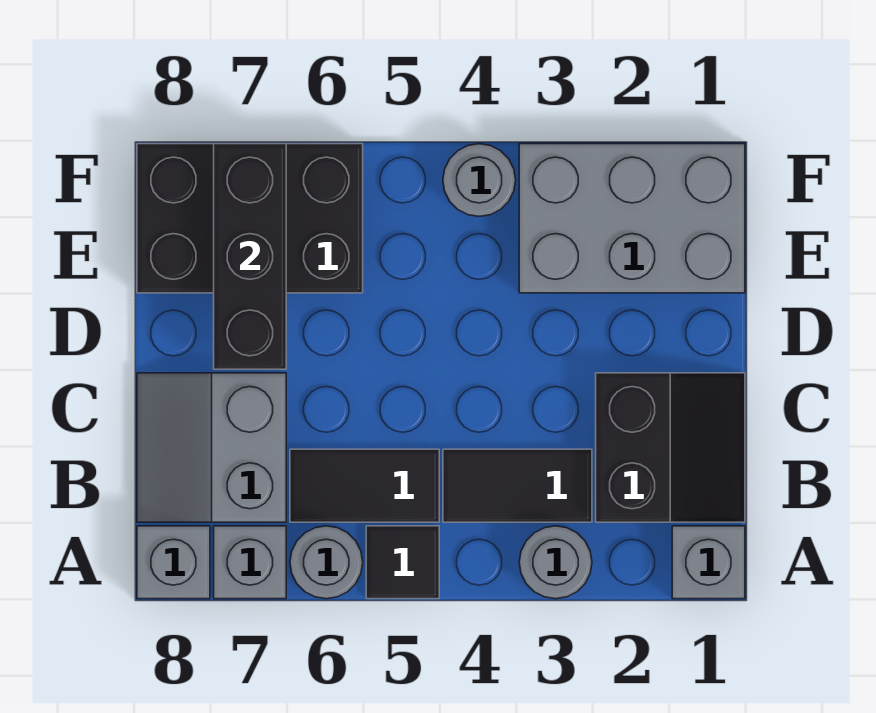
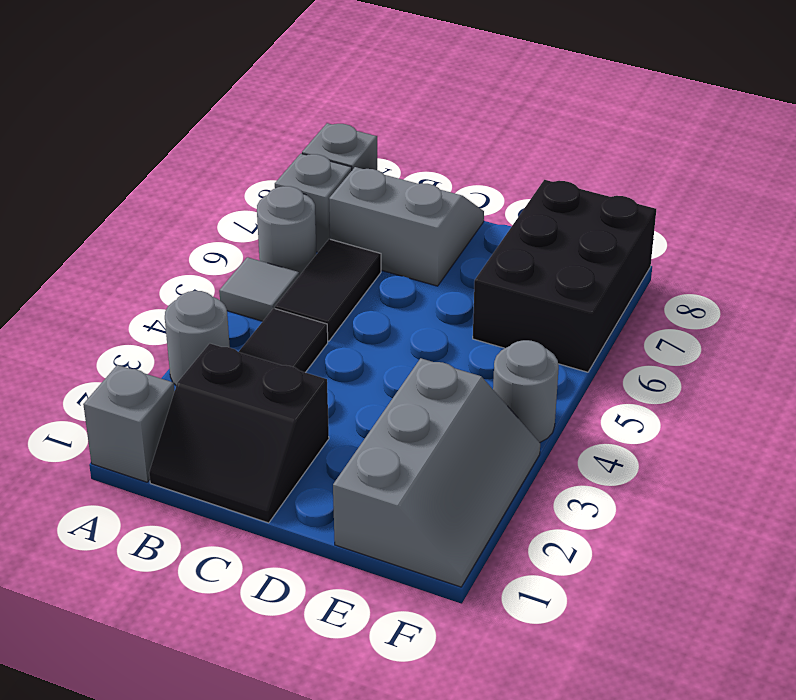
black tile A5 level 1 -> grey tile A5 level 1
black brick D7:F7 level 2 -> none
grey brick E1:F3 level 1 -> grey slope E1:F3 level 1 top E

